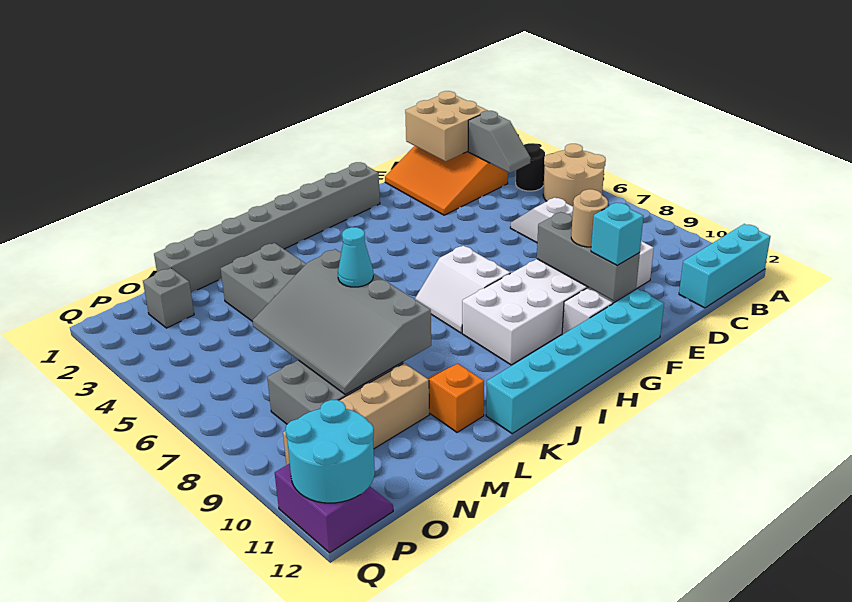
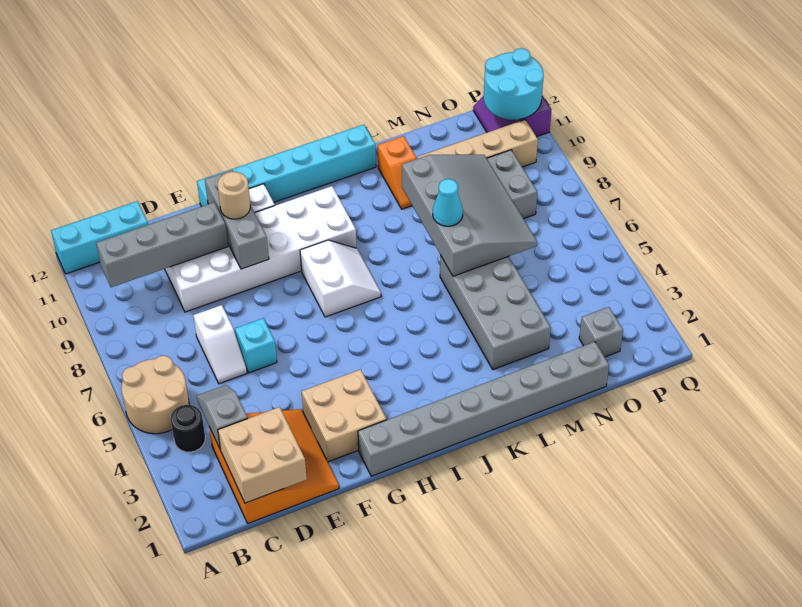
none -> grey brick B10:E10 level 2
none -> tan brick F2:G3 level 1
cyan brick F11 level 3 -> cyan brick E6 level 1

